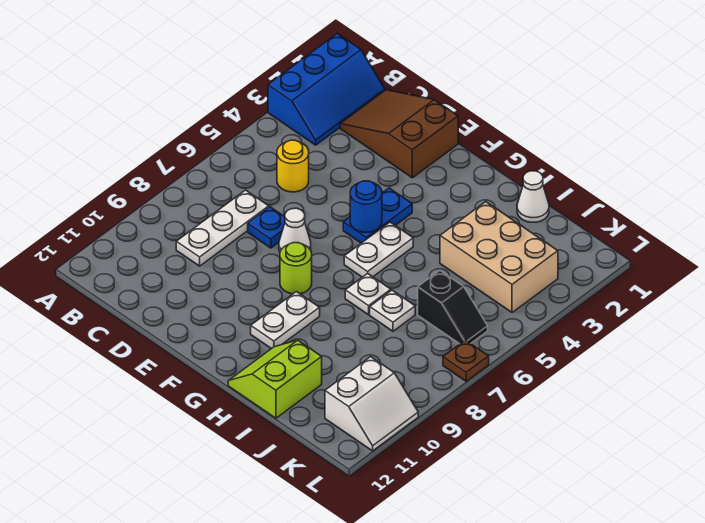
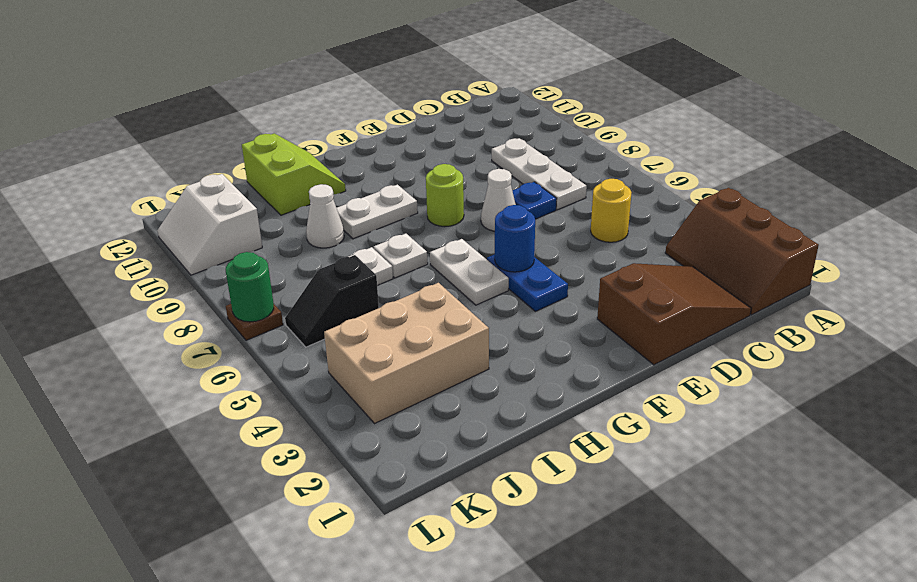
blue slope A1:B3 level 1 top A -> brown slope A1:B3 level 1 top A
white plate G9:G10 level 1 -> white plate G9:H9 level 1
white cone I1 level 1 -> white cone I9 level 1
none -> green round brick L7 level 2

